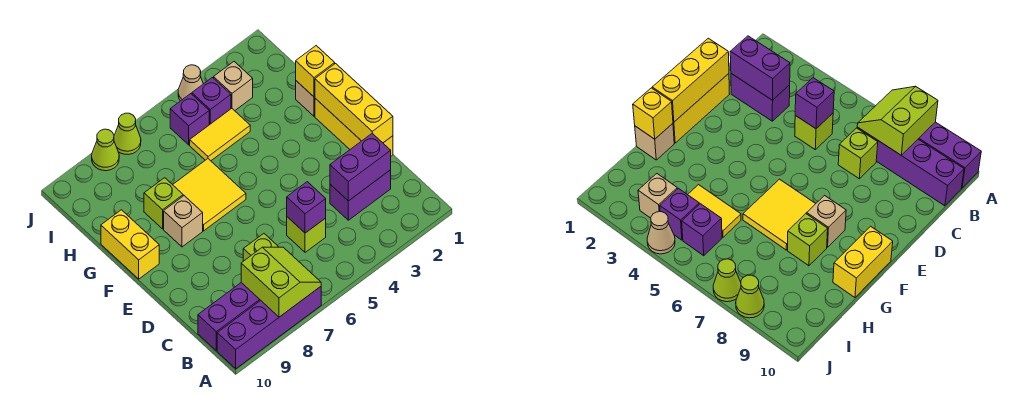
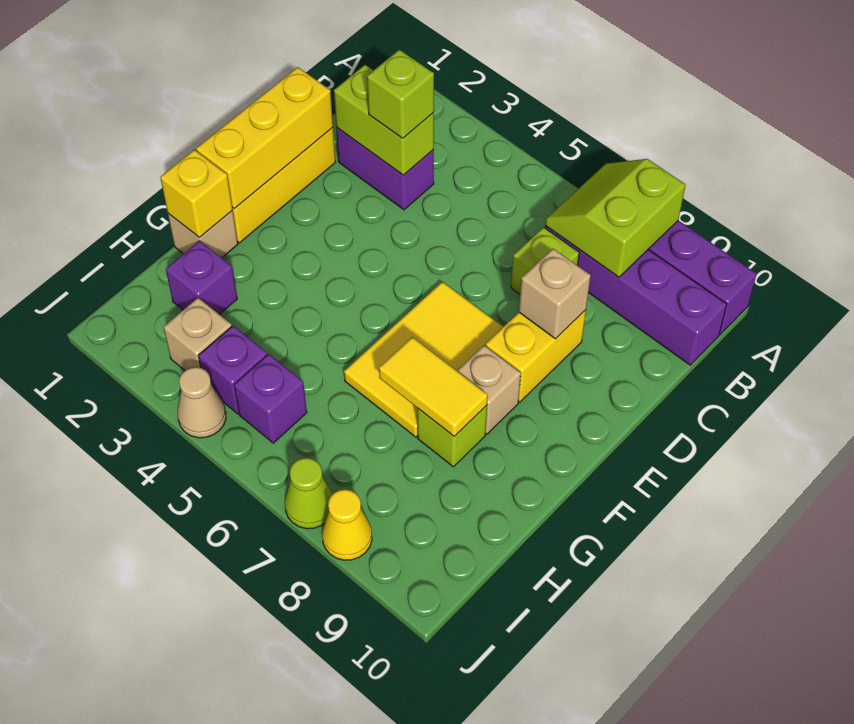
purple brick C2:C3 level 2 -> lime brick C2:C3 level 2
lime brick C5 level 1 -> lime brick C3 level 3
purple brick C5 level 2 -> purple brick H2 level 1
none -> tan brick D8 level 2
yellow tile F6:G7 level 1 -> yellow tile E6:G7 level 1
yellow brick F10:G10 level 1 -> yellow brick D8:E8 level 1
yellow tile H4:H5 level 1 -> yellow tile G7:G8 level 2
lime cone J8 level 1 -> yellow cone J8 level 1

